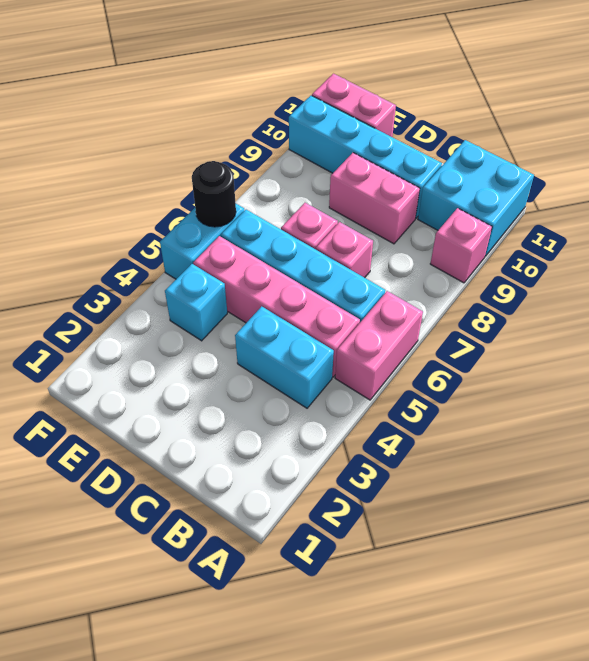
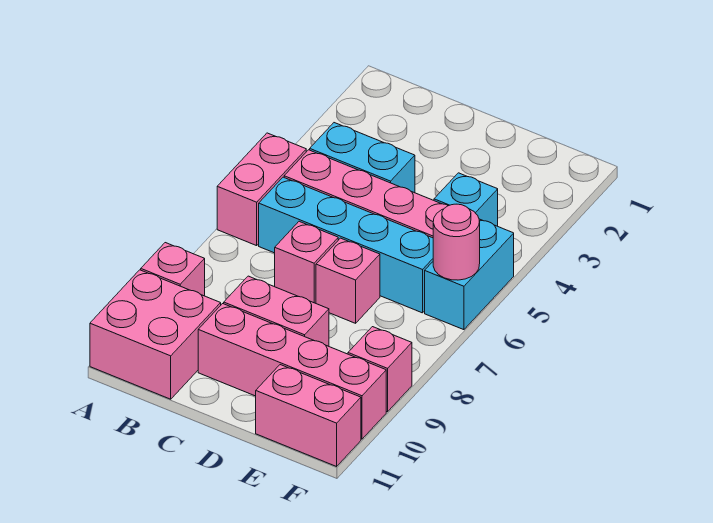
cyan brick A10:B11 level 1 -> pink brick A10:B11 level 1
cyan brick C10:F10 level 1 -> pink brick C10:F10 level 1
black round brick F6 level 2 -> pink round brick F6 level 2
none -> pink brick F9 level 1

